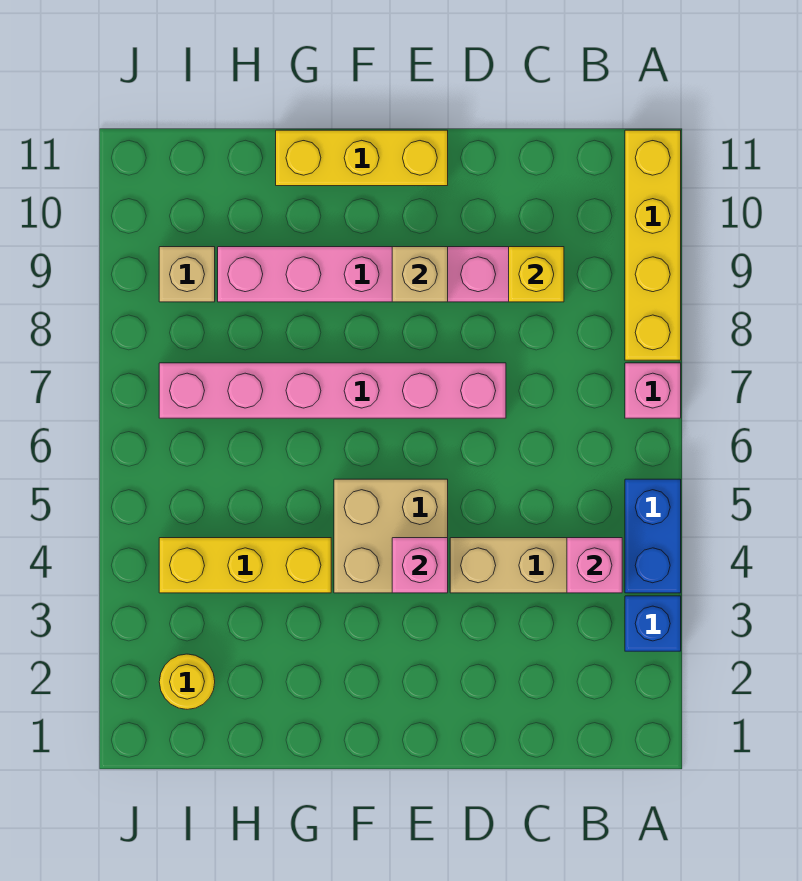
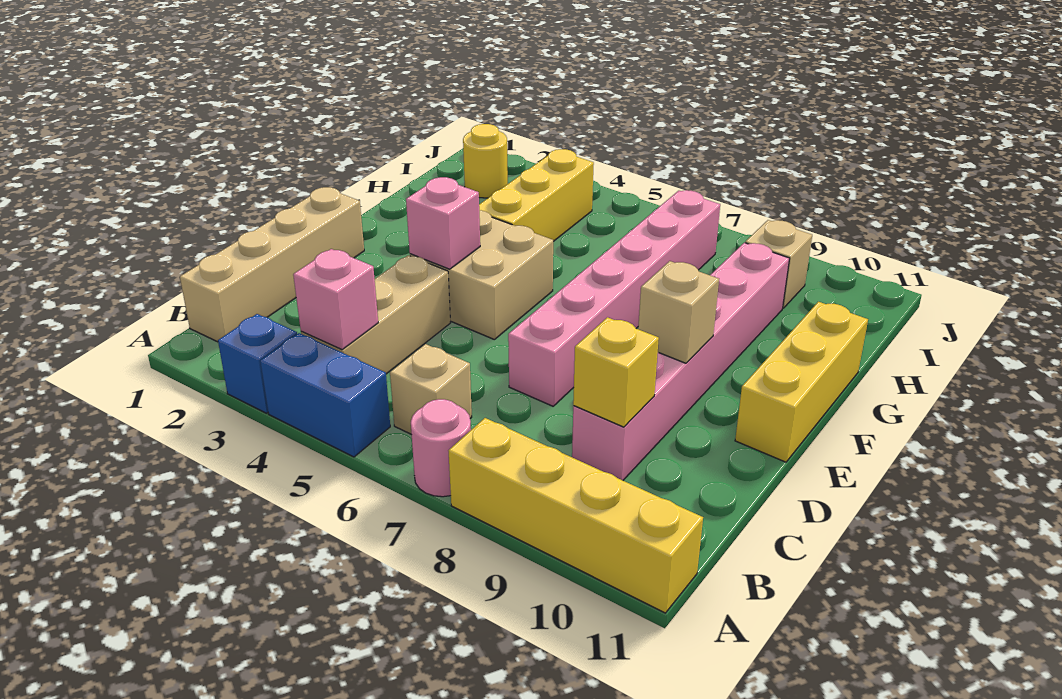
pink brick A7 level 1 -> pink round brick A7 level 1
none -> tan brick B1:E1 level 1
none -> tan brick B6 level 1

